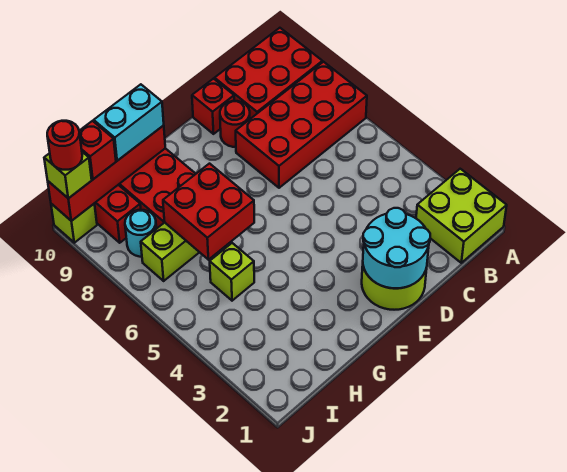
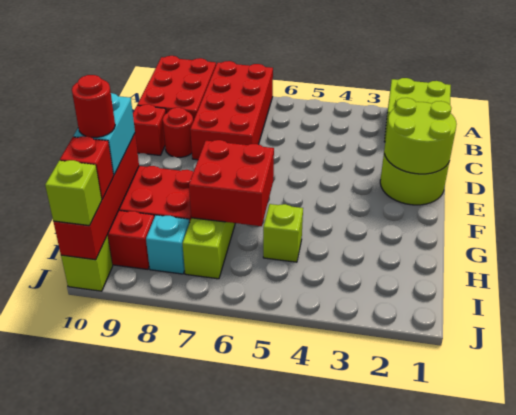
cyan round brick D1:E2 level 2 -> lime round brick D1:E2 level 2
cyan round brick I8 level 1 -> cyan brick I8 level 1
red round brick J10 level 4 -> red round brick H10 level 4

